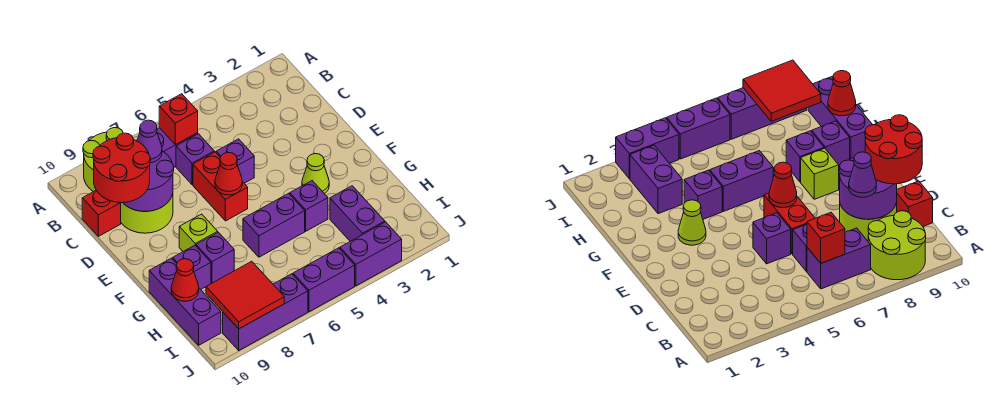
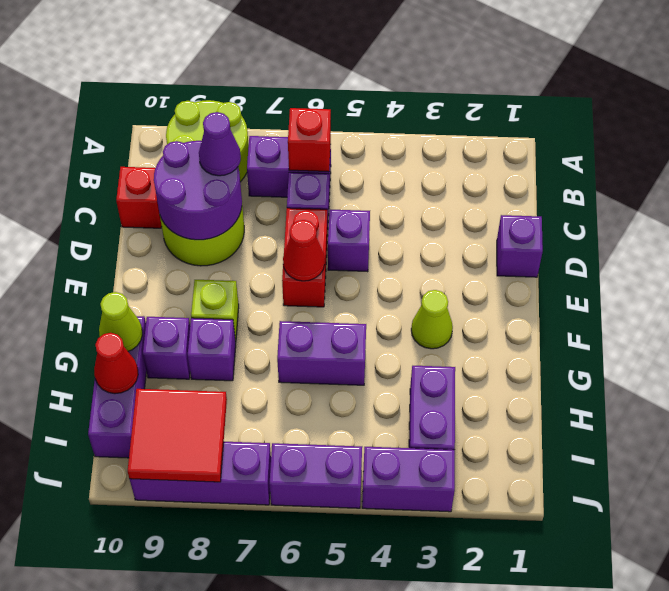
red round brick C9:D10 level 3 -> none
purple brick G4 level 1 -> purple brick D1 level 1
none -> lime cone G10 level 2

